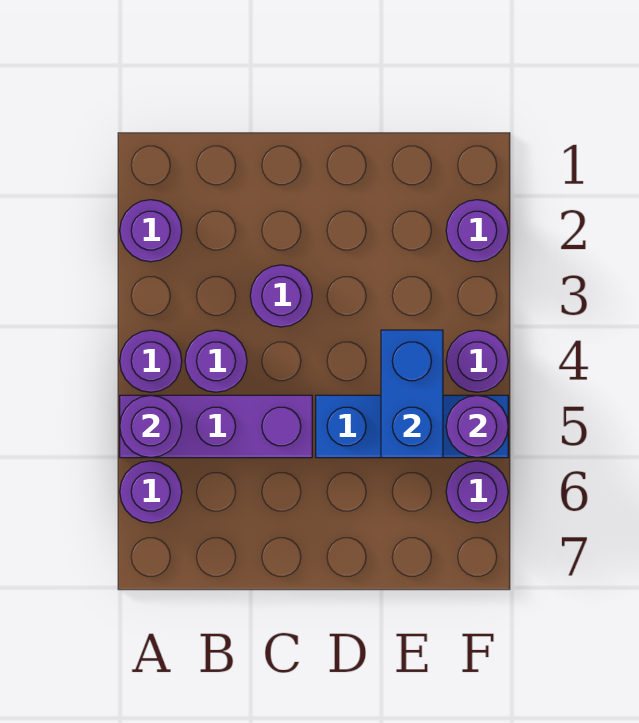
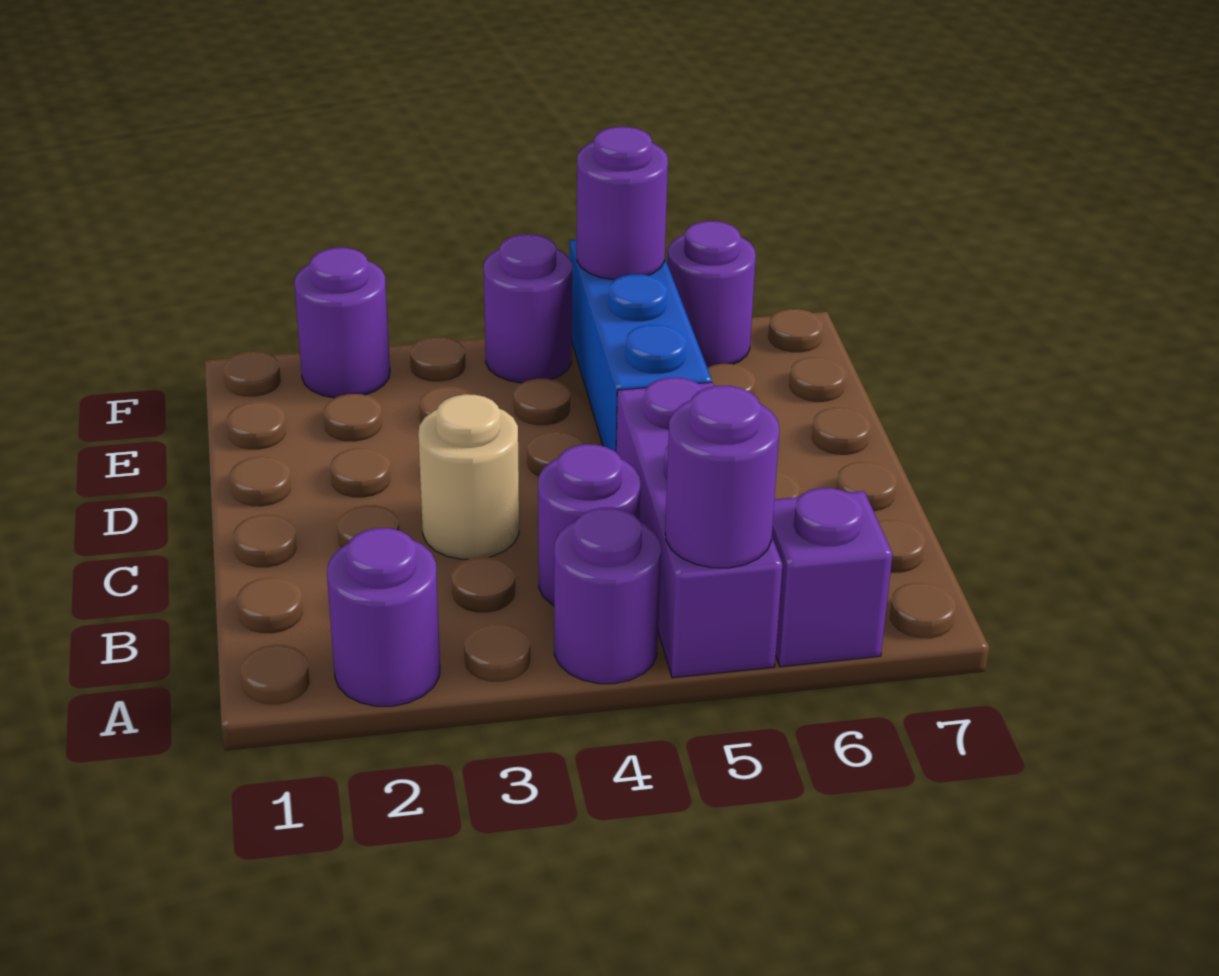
purple round brick A6 level 1 -> purple brick A6 level 1
purple round brick C3 level 1 -> tan round brick C3 level 1
blue brick E4:E5 level 2 -> none

